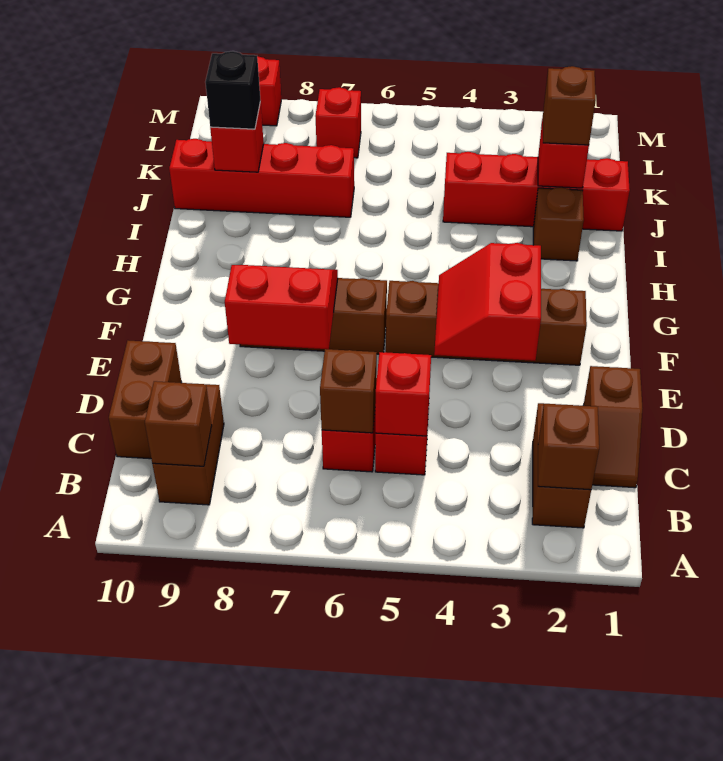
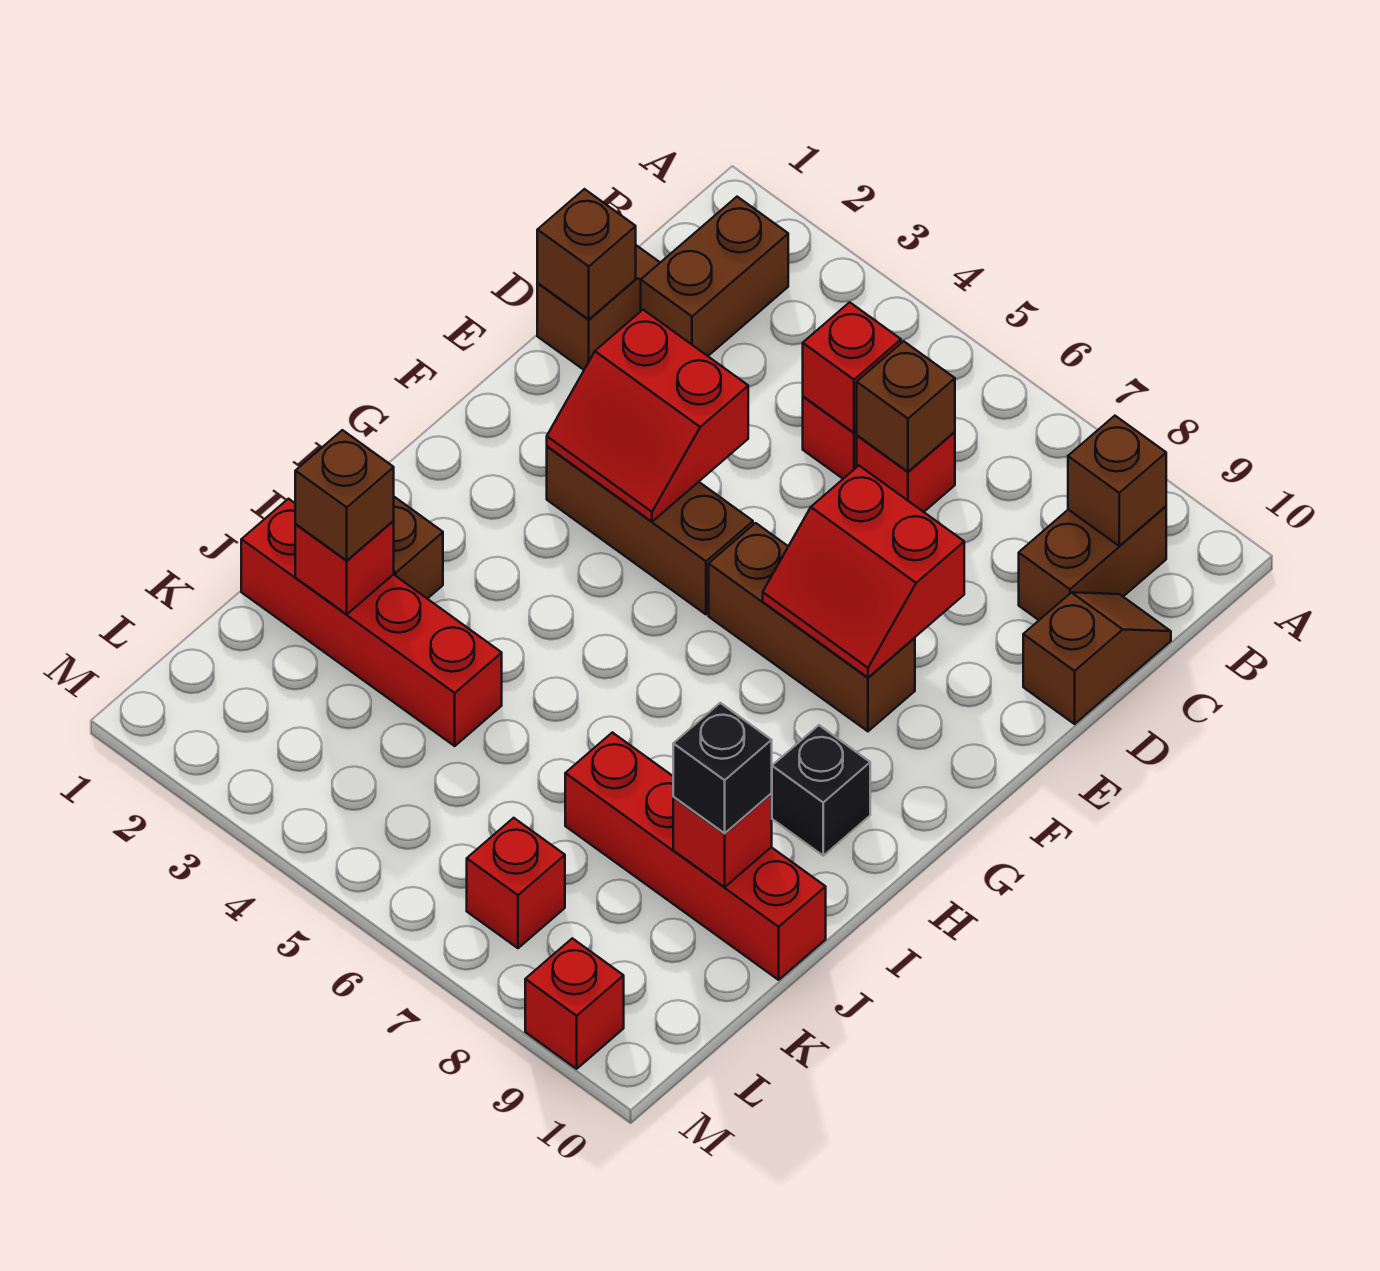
brown brick B2 level 2 -> brown brick D1 level 2
brown brick C10:D10 level 1 -> brown slope C10:D10 level 1 top D
red slope E3:F4 level 2 top 3 -> red slope E3:F4 level 2 top E
brown brick F2:F5 level 1 -> brown brick F3:F5 level 1
none -> black brick H9 level 1

